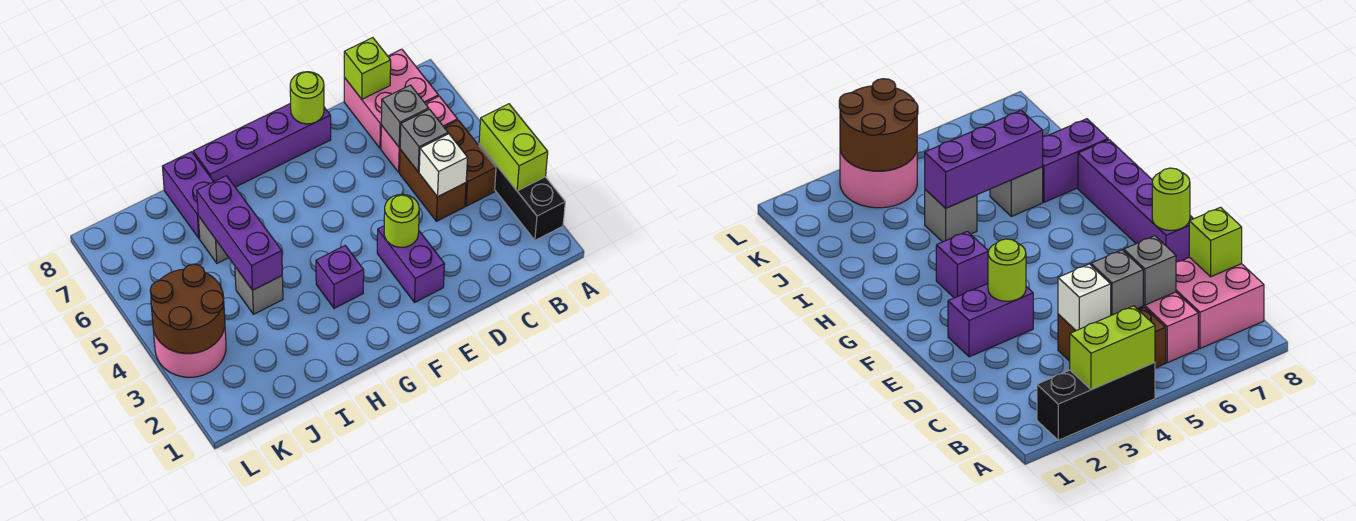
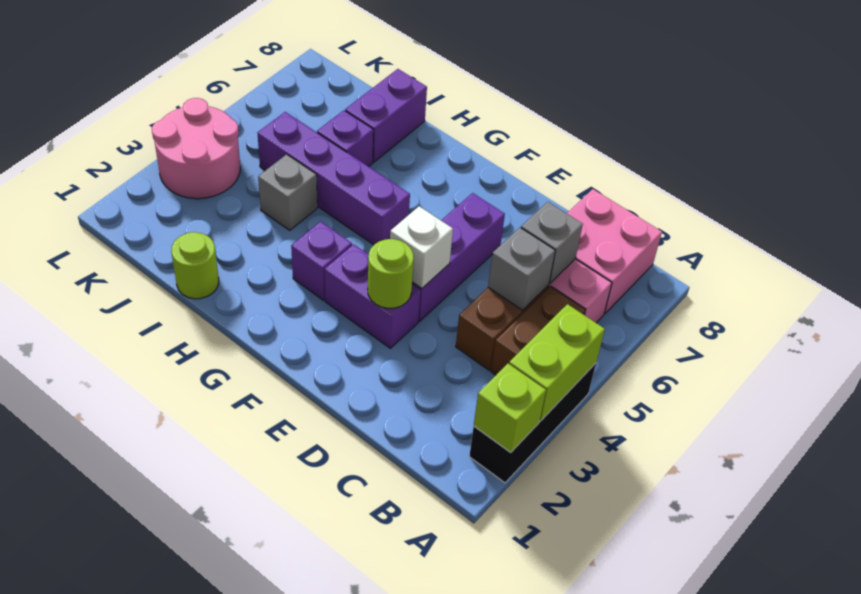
white brick C4 level 2 -> white brick E4 level 2
lime brick C8 level 2 -> lime brick A2 level 2
purple brick E2:E3 level 1 -> purple brick E3:F3 level 1
purple brick E8:H8 level 1 -> purple brick G5:J5 level 1
lime round brick E8 level 2 -> lime round brick I1 level 1
purple brick I4:I6 level 2 -> purple brick E4:E6 level 1
grey brick I6 level 1 -> purple brick I6 level 1
brown round brick K3:L4 level 2 -> none

